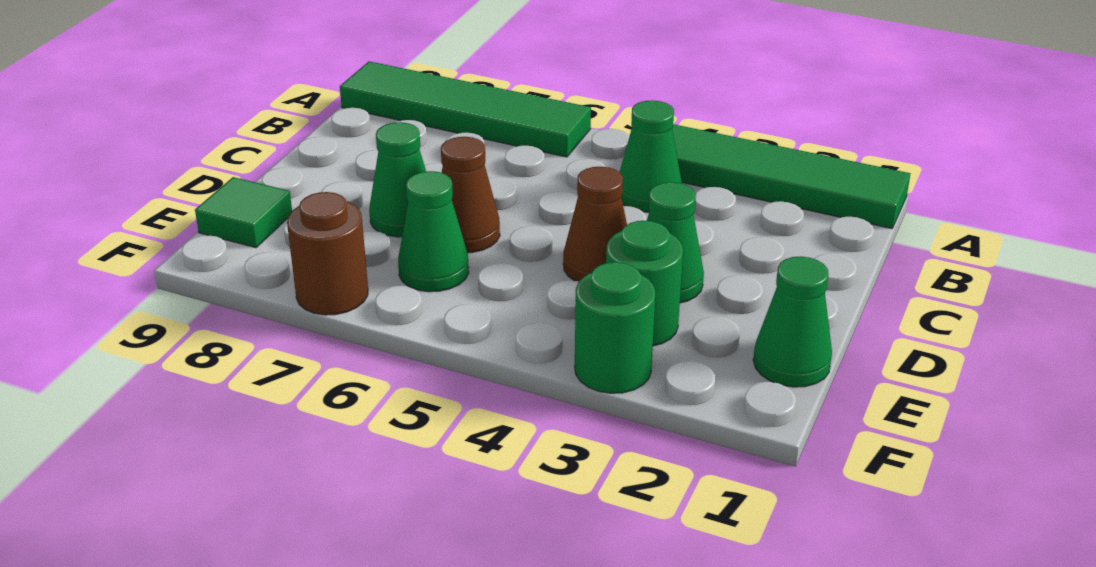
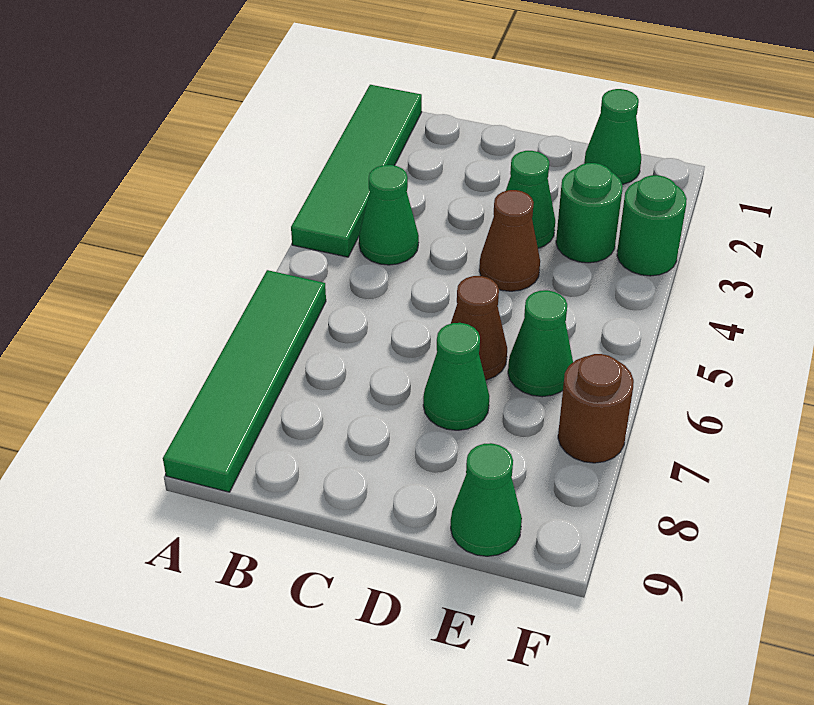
green tile E9 level 1 -> green cone E9 level 1

